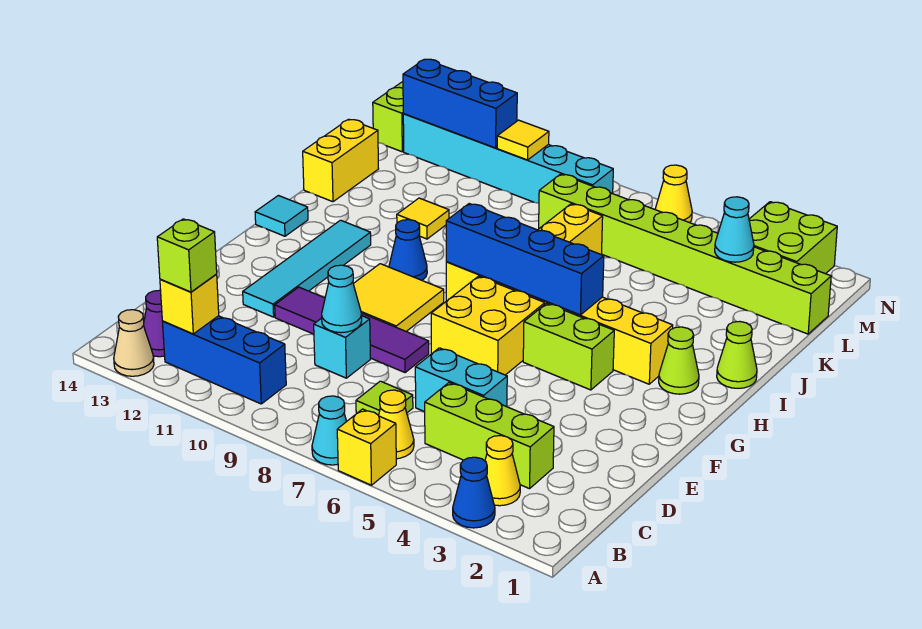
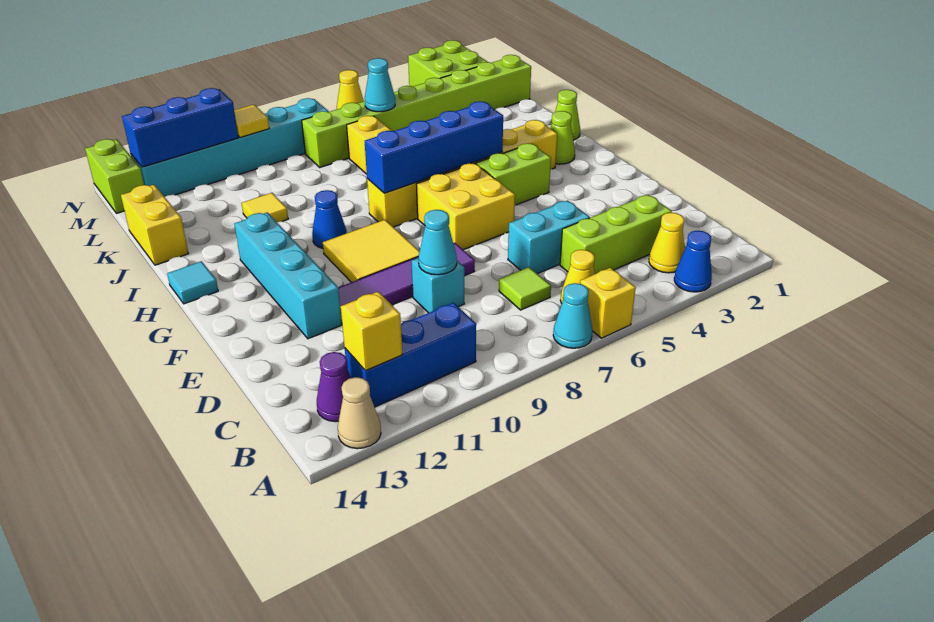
lime brick B12 level 3 -> none
cyan tile E12:H12 level 1 -> cyan brick E12:H12 level 1
cyan cone L3 level 2 -> cyan cone L6 level 2

